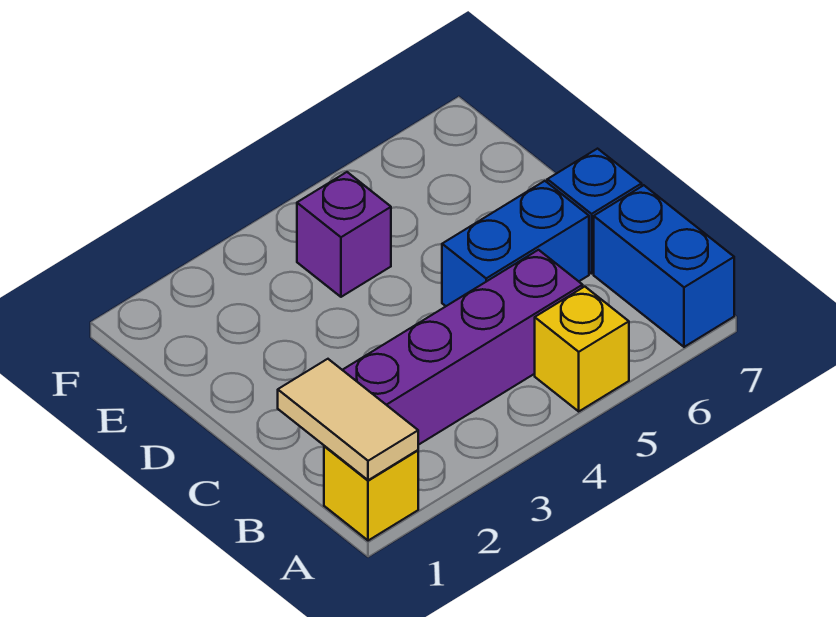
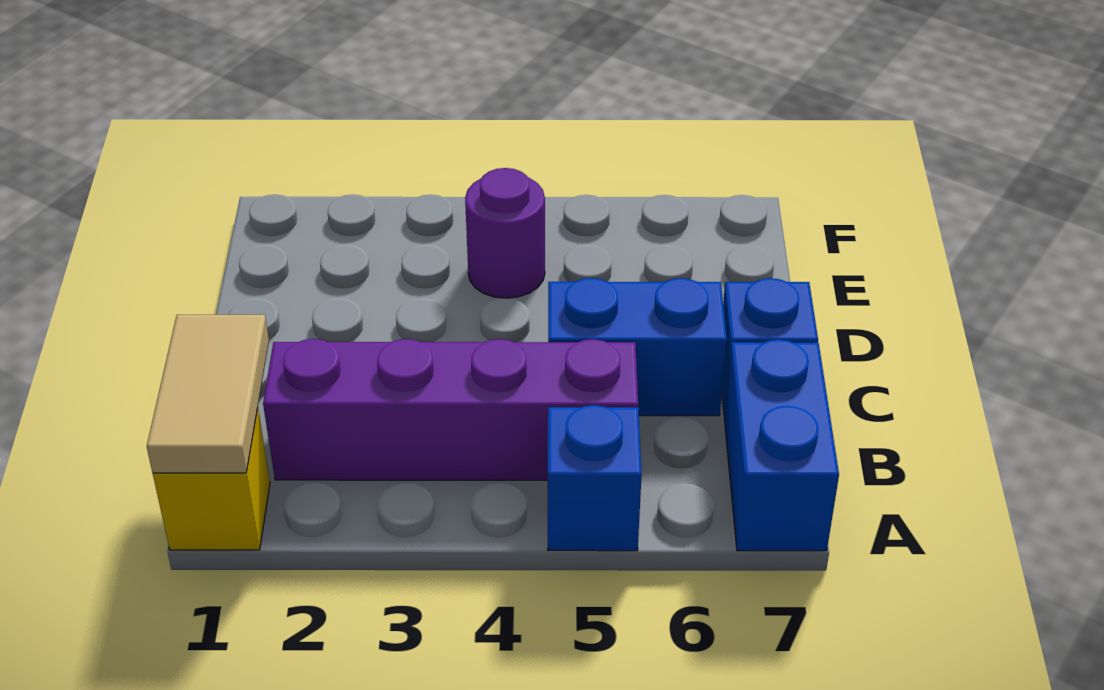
yellow brick A5 level 1 -> blue brick A5 level 1
purple brick E4 level 1 -> purple round brick E4 level 1

